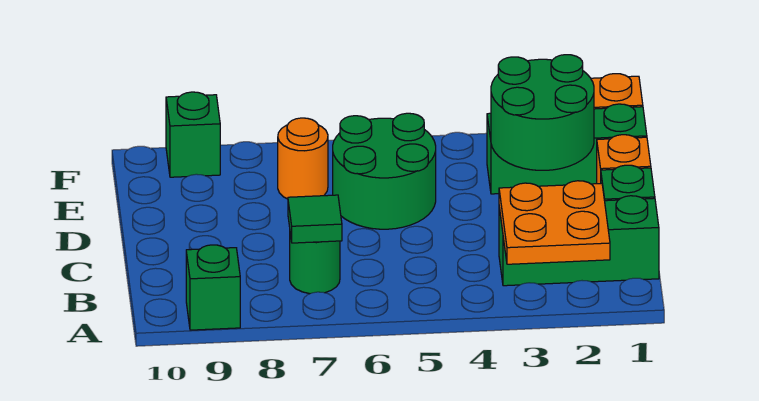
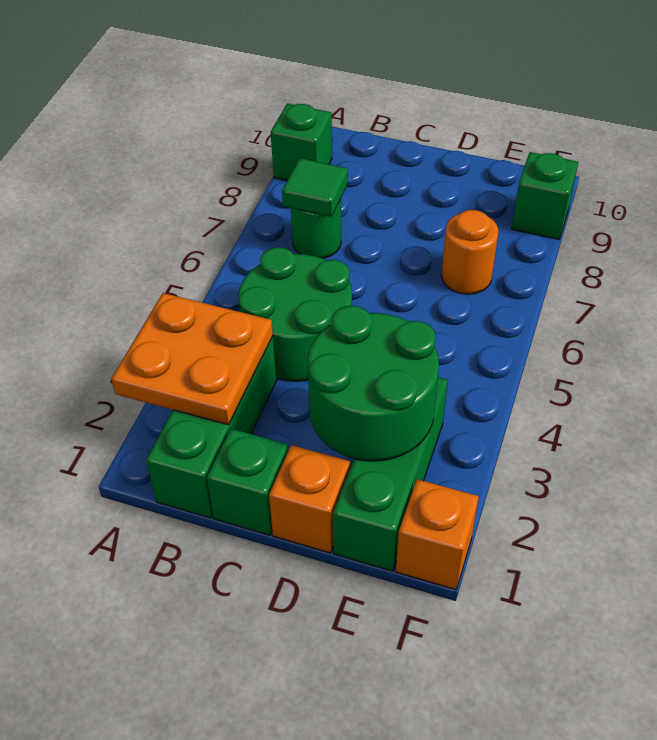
green round brick D5:E6 level 1 -> green round brick B4:C5 level 1

